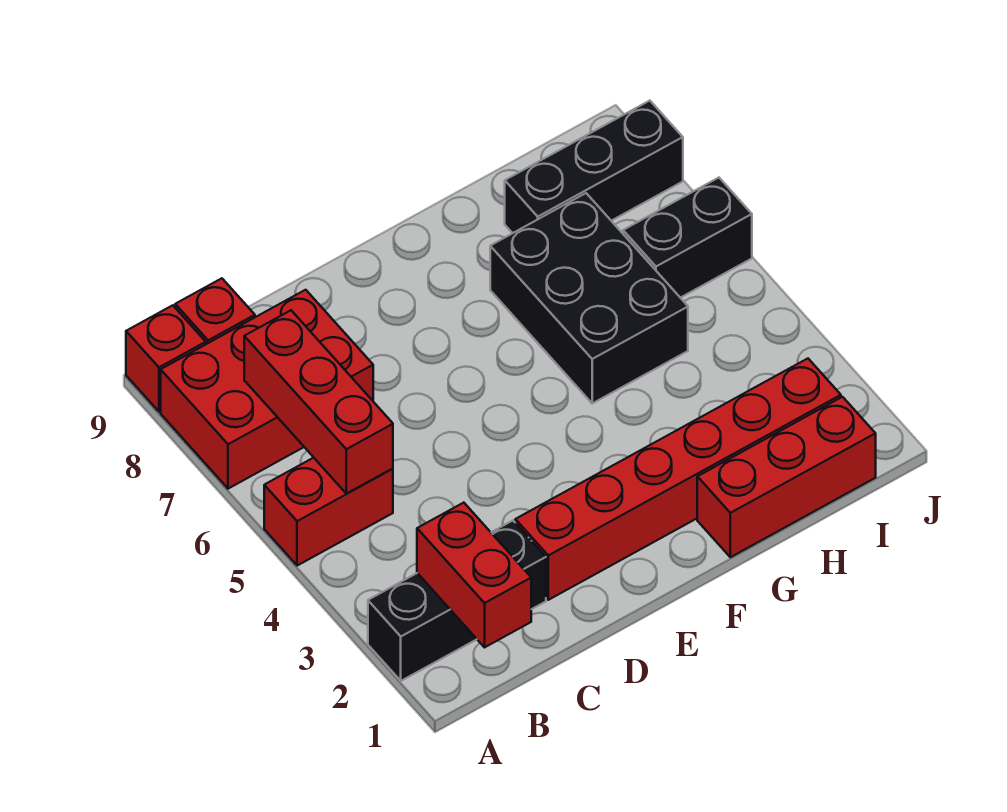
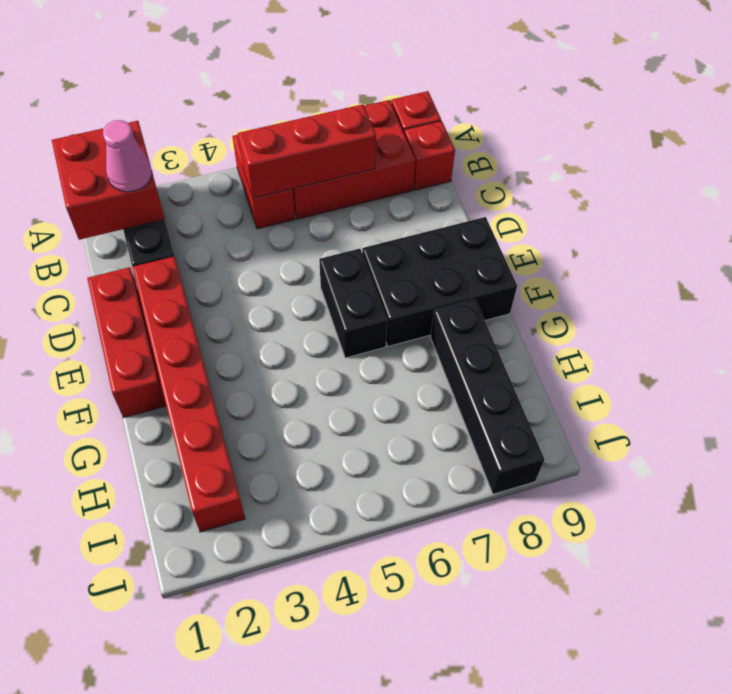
red brick A7:C8 level 1 -> red brick A6:B8 level 1
red brick B1:B2 level 2 -> red brick A1:B2 level 2
none -> pink cone B2 level 3
red brick G1:I1 level 1 -> red brick D1:F1 level 1
black brick G5:H7 level 1 -> black brick E7:F9 level 1
black brick H8:J8 level 1 -> black brick G8:J8 level 1
black brick I6:J6 level 1 -> black brick E6:F6 level 1

